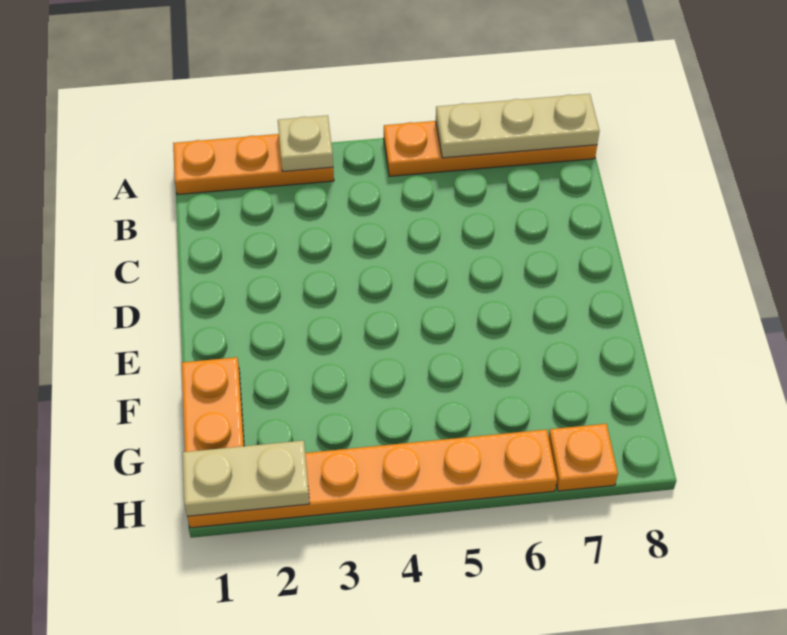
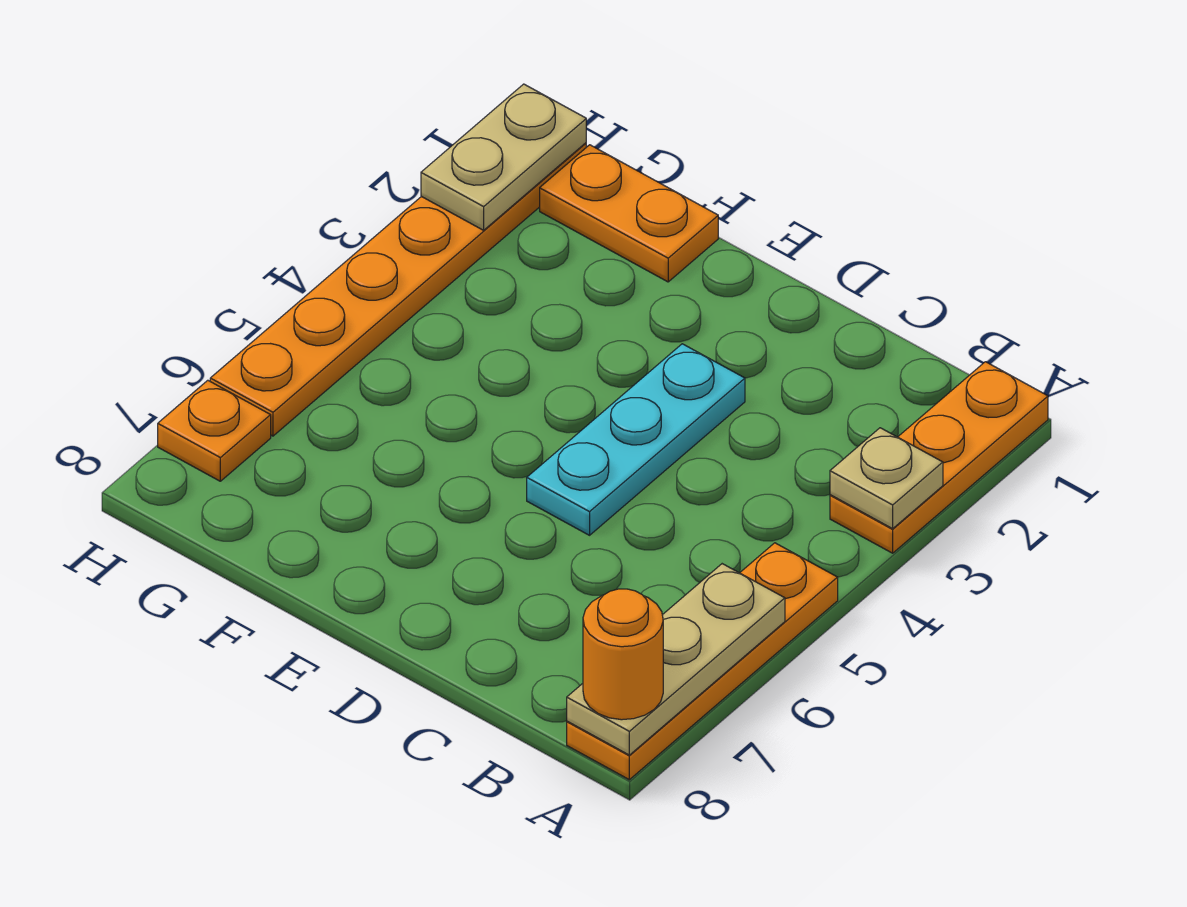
none -> orange round brick A8 level 3
none -> cyan plate D3:D5 level 1

